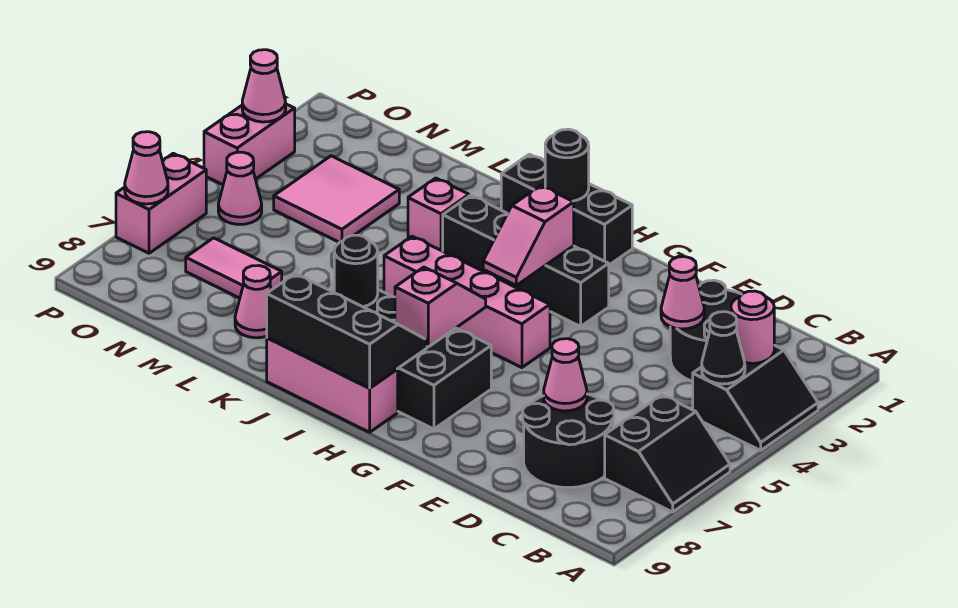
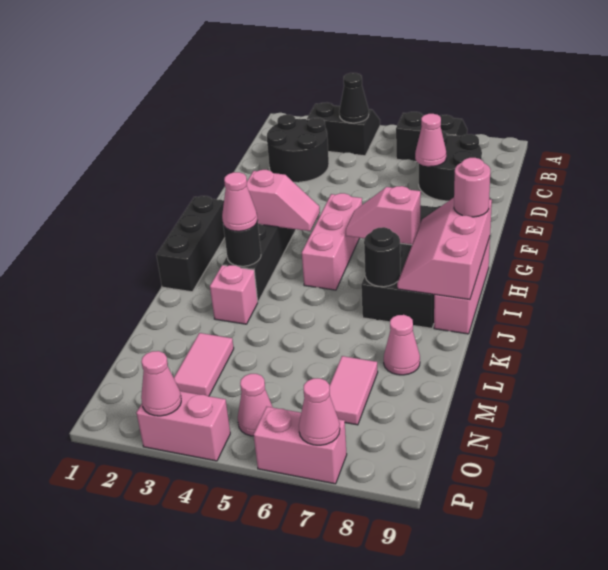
pink round brick B3 level 2 -> pink round brick H9 level 3
pink cone D3 level 2 -> pink cone J3 level 3
pink brick G5:J5 level 1 -> pink brick G5:I5 level 1
black slope H8:J9 level 2 top 9 -> pink slope H8:J9 level 2 top 9
black round brick I1 level 2 -> black round brick J3 level 2
pink tile M3:N4 level 1 -> pink tile M3:N3 level 1

